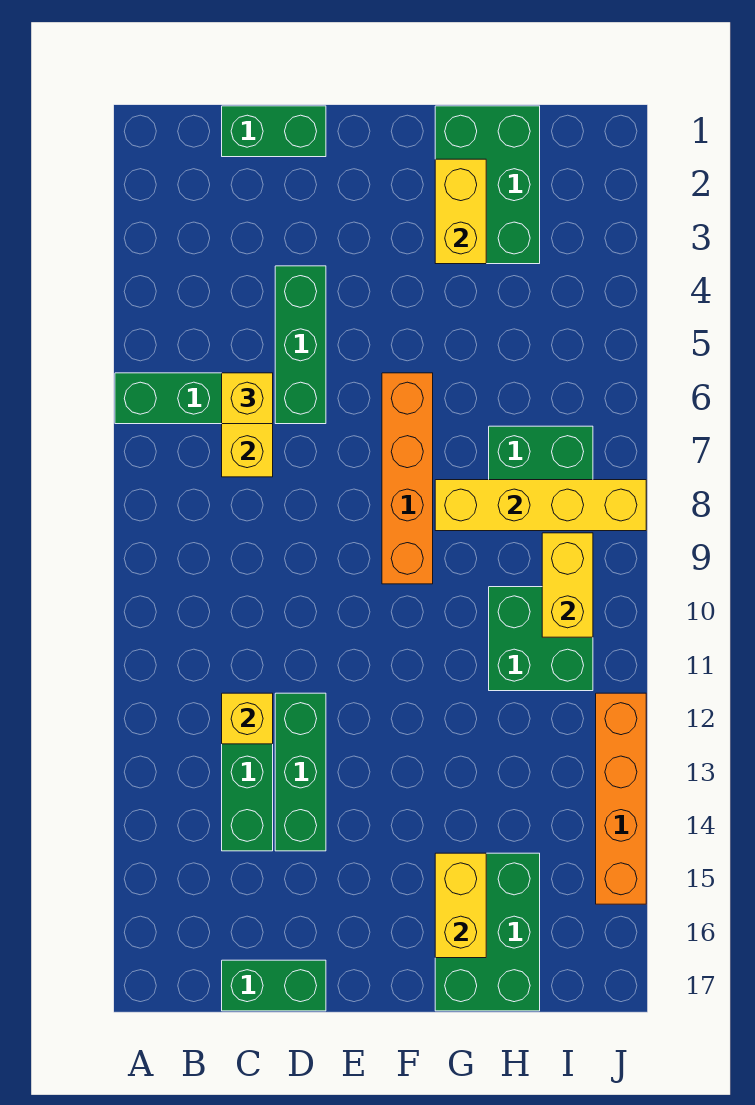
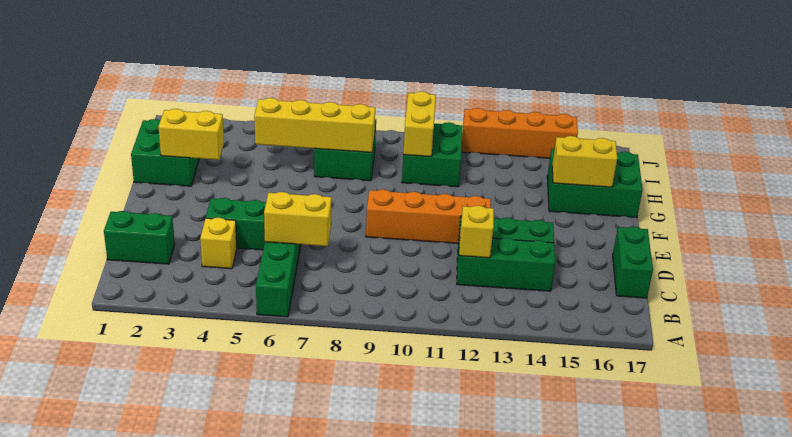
green brick C1:D1 level 1 -> green brick C1:C2 level 1
yellow brick C6 level 3 -> yellow brick C4 level 1
orange brick F6:F9 level 1 -> orange brick E9:E12 level 1
green brick G1:H3 level 1 -> green brick G1:H2 level 1
yellow brick G8:J8 level 2 -> yellow brick H5:H8 level 2
yellow brick I9:I10 level 2 -> yellow brick H10:I10 level 2

